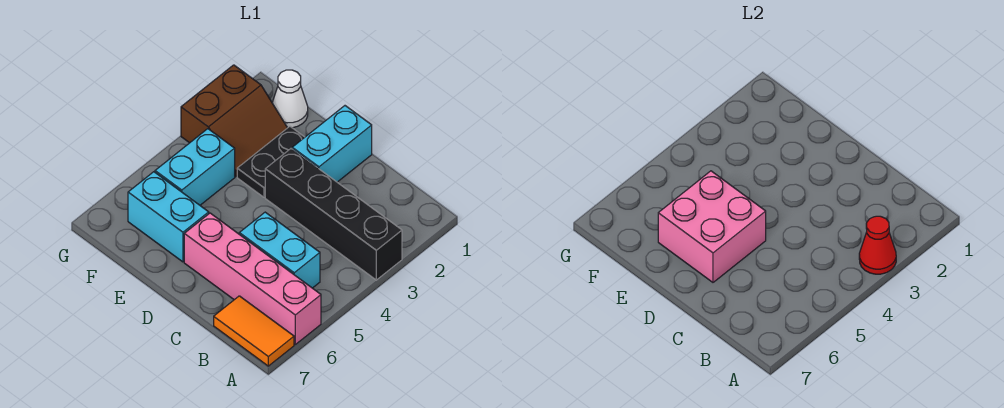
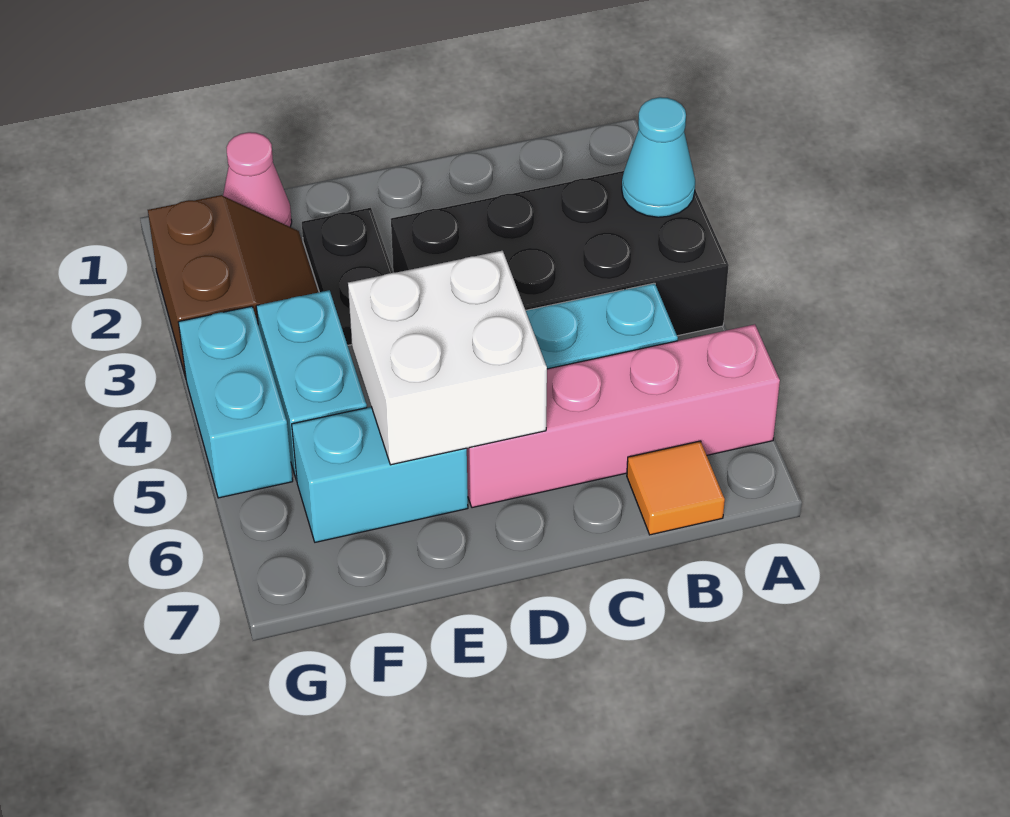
black brick A3:D3 level 1 -> black brick A3:D4 level 1
red cone A3 level 2 -> cyan cone A3 level 2
orange tile A7:B7 level 1 -> orange tile B7 level 1
cyan brick D1:D2 level 1 -> cyan brick G4:G5 level 1
pink brick D5:E6 level 2 -> white brick D5:E6 level 2
white cone F1 level 1 -> pink cone F1 level 1

